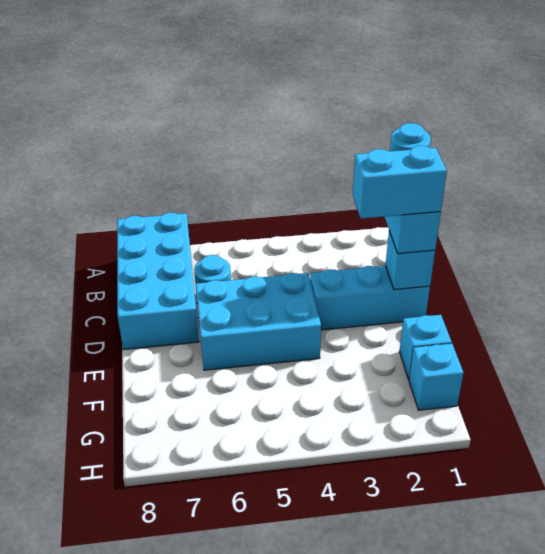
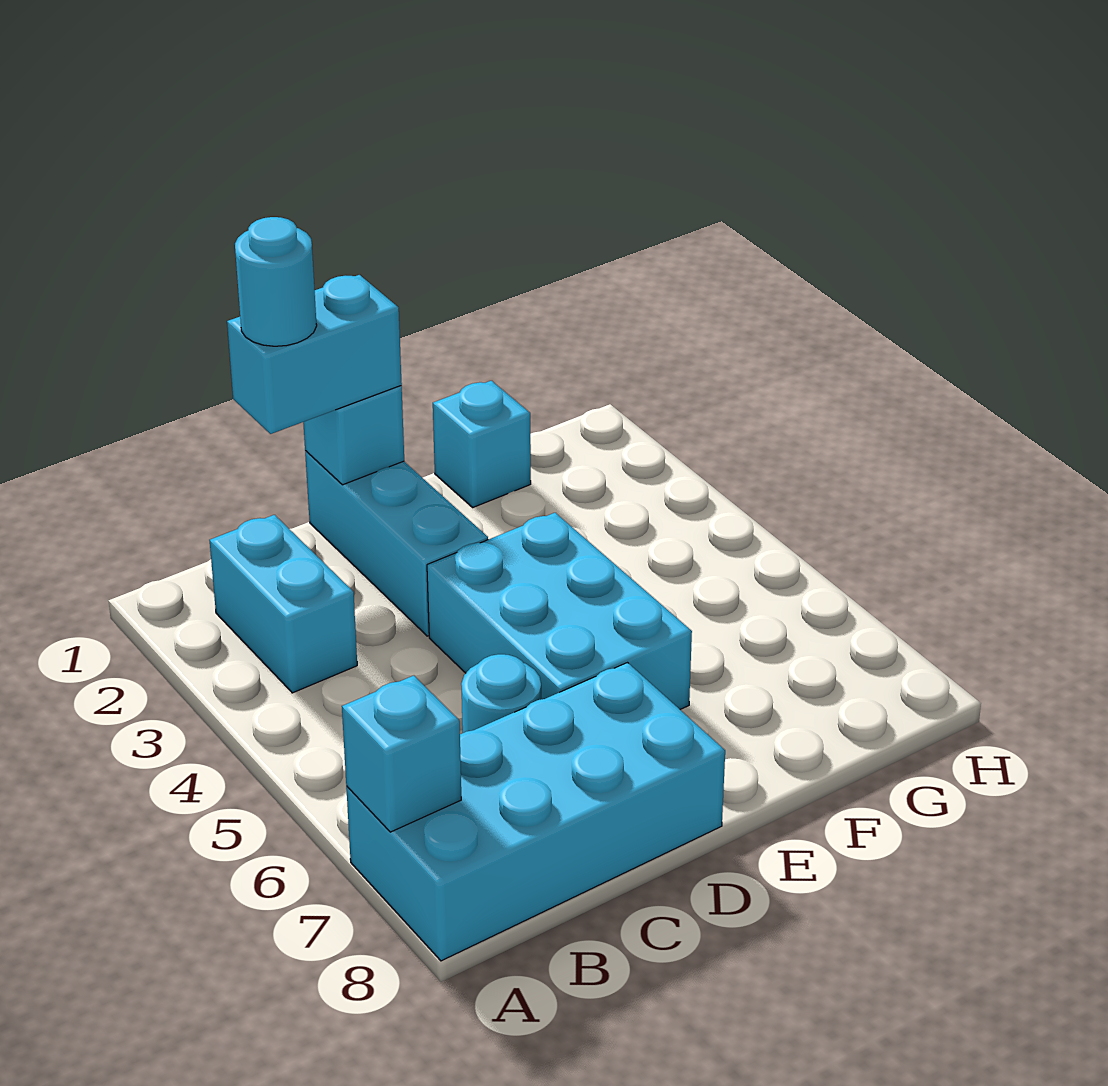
cyan brick D1:D2 level 4 -> cyan brick B2:B3 level 1
cyan brick G1 level 1 -> cyan brick A7 level 2

